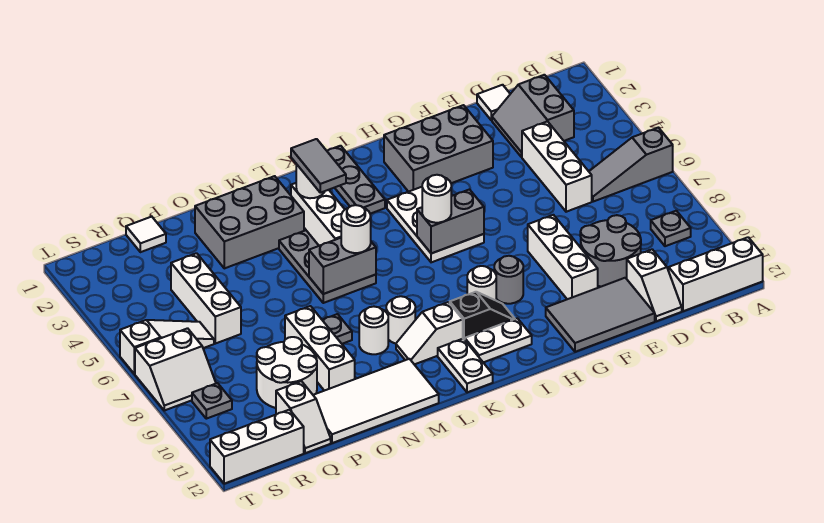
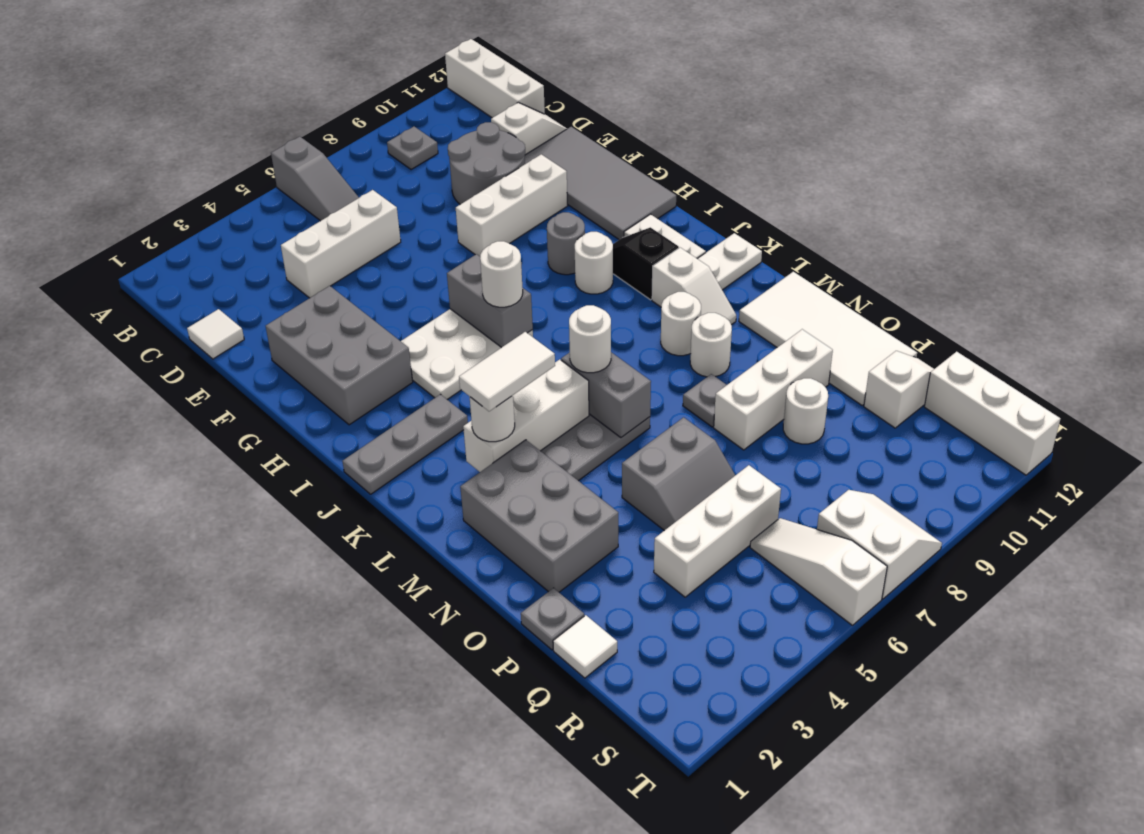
grey slope C2:D3 level 1 top C -> grey slope O5:P6 level 1 top O
grey tile E11:G12 level 1 -> grey tile E11:H12 level 1
grey tile L3:L4 level 4 -> white tile L3:L4 level 4
white round brick P9:Q10 level 1 -> white round brick P9 level 1
grey plate S9 level 1 -> grey plate P1 level 1

